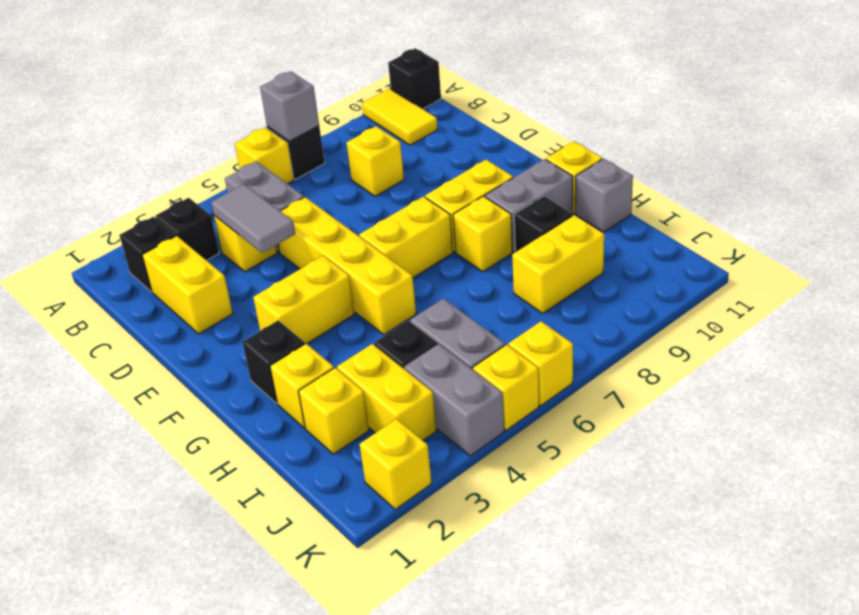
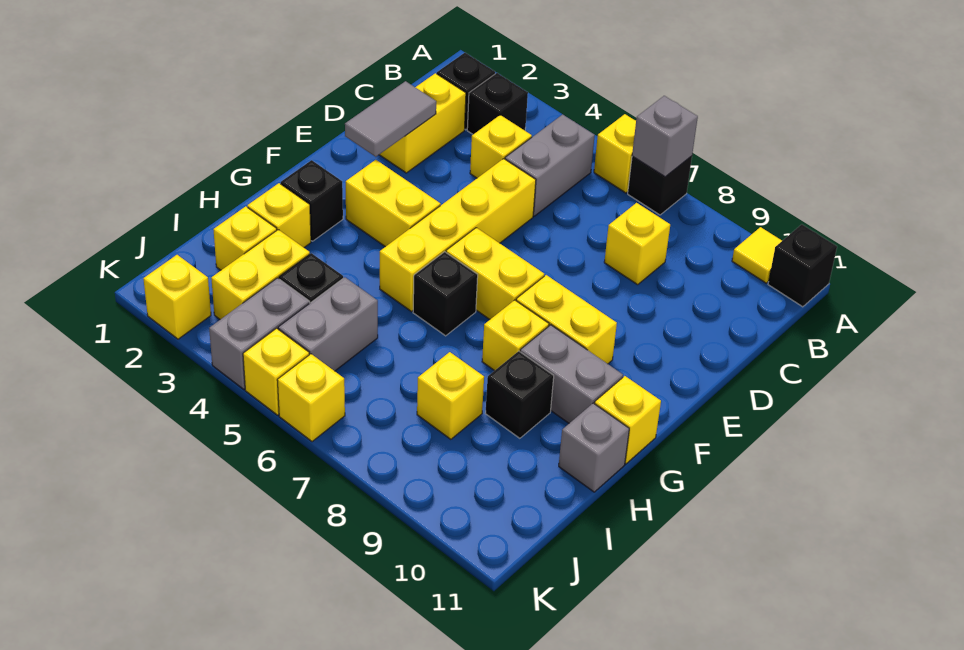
yellow tile A10:B10 level 1 -> yellow tile A10 level 1
grey tile C4:D4 level 2 -> grey tile D2:E2 level 2
none -> black brick G6 level 1
yellow brick I8:I9 level 1 -> yellow brick I8 level 1

